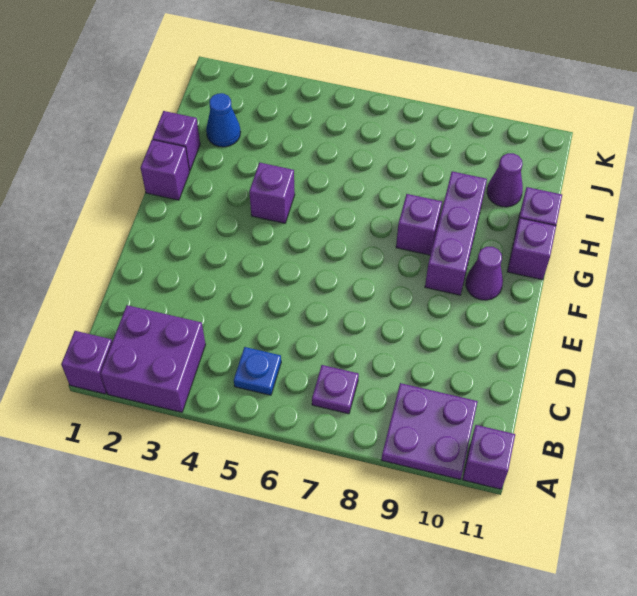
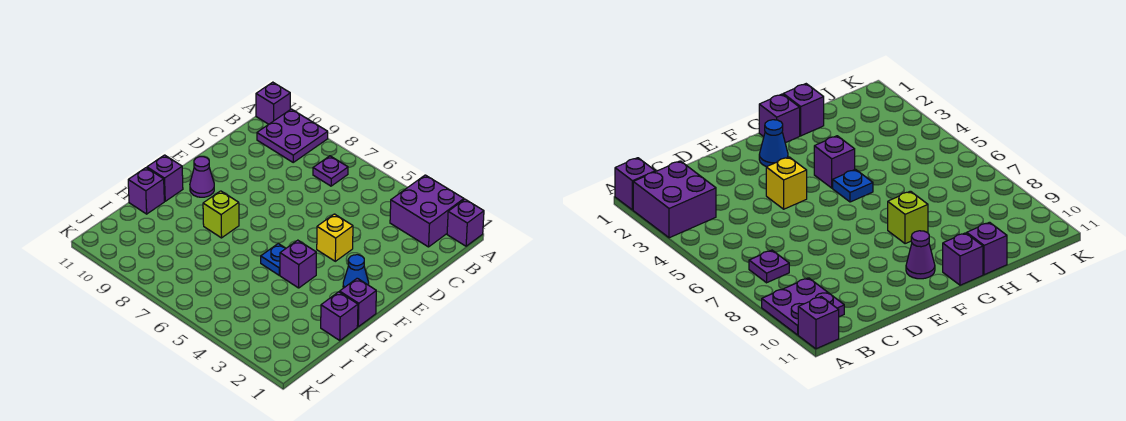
blue plate B5 level 1 -> blue plate G5 level 1
none -> yellow brick E4 level 1
purple brick F9:H9 level 1 -> none
purple brick G8 level 1 -> lime brick G8 level 1
blue cone I2 level 1 -> blue cone F2 level 1
purple cone I10 level 1 -> none

